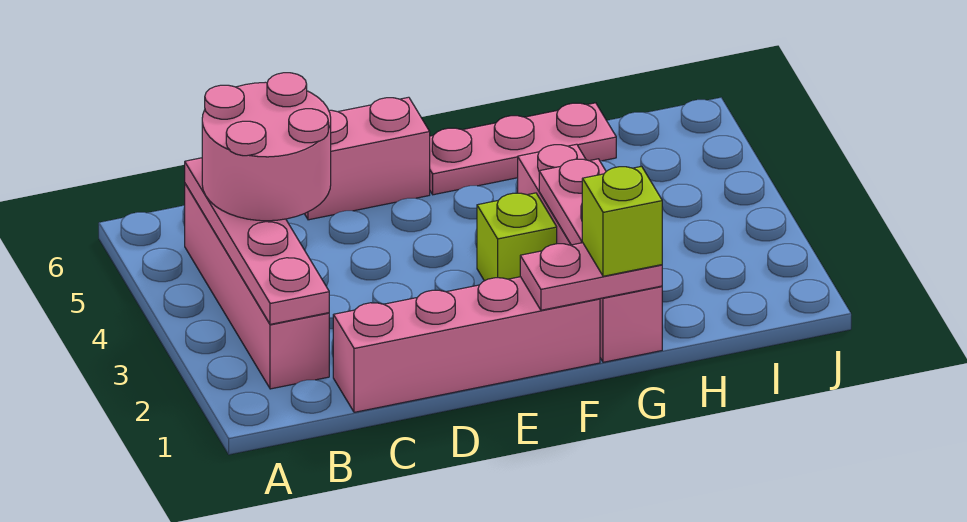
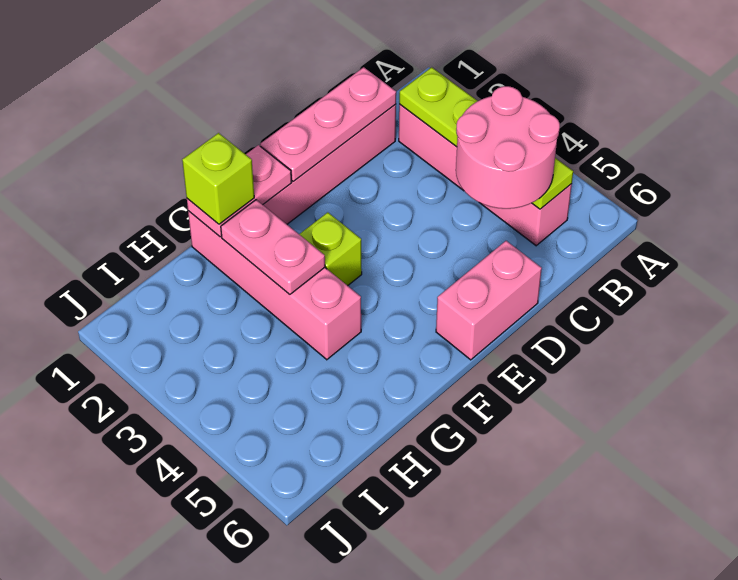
pink plate B2:B5 level 2 -> lime plate B2:B5 level 2
pink plate F6:H6 level 1 -> pink plate C1:E1 level 2

